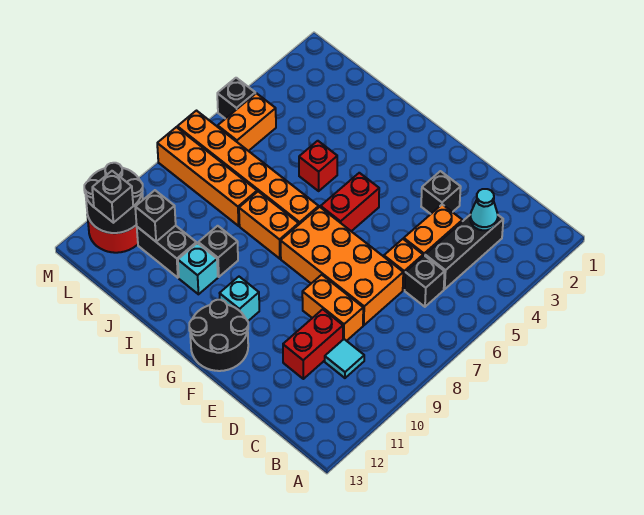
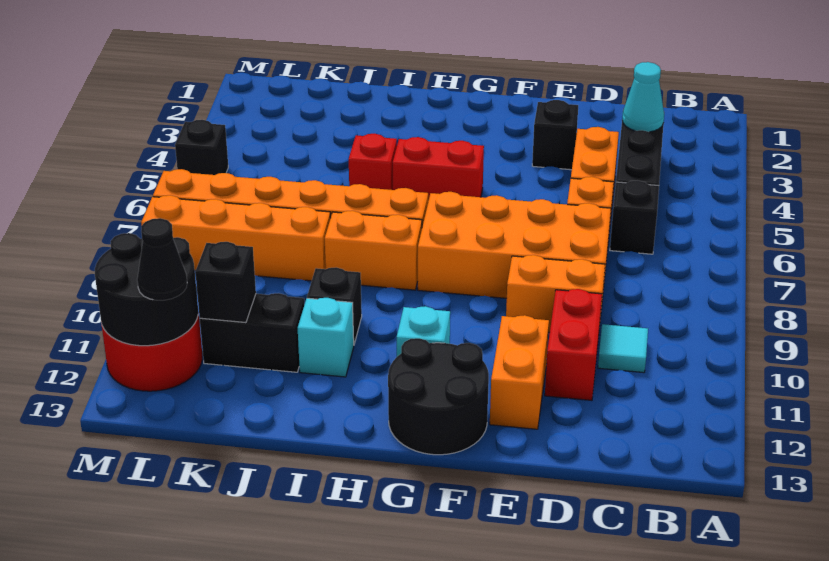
red brick G5:G6 level 1 -> red brick G5:H5 level 1
orange brick L5:L6 level 1 -> orange brick E11:E12 level 1
black brick L12 level 3 -> black cone L12 level 3

